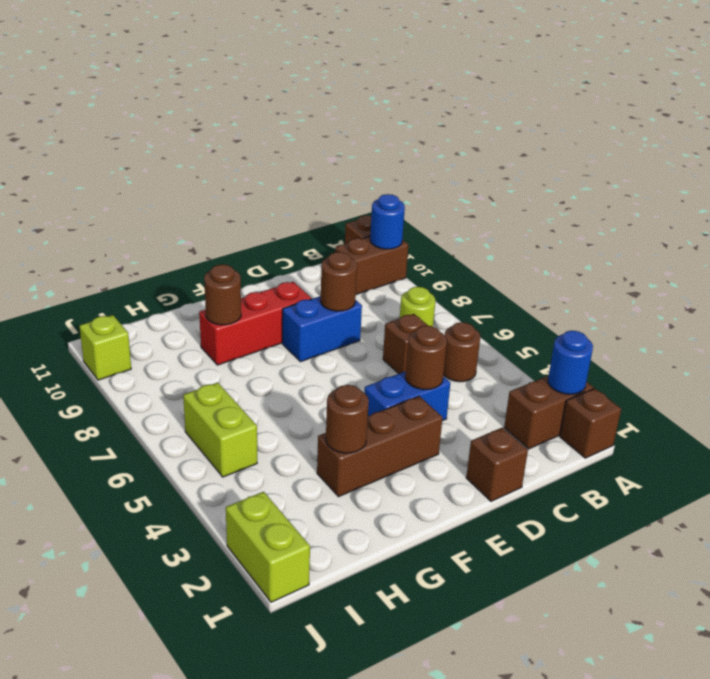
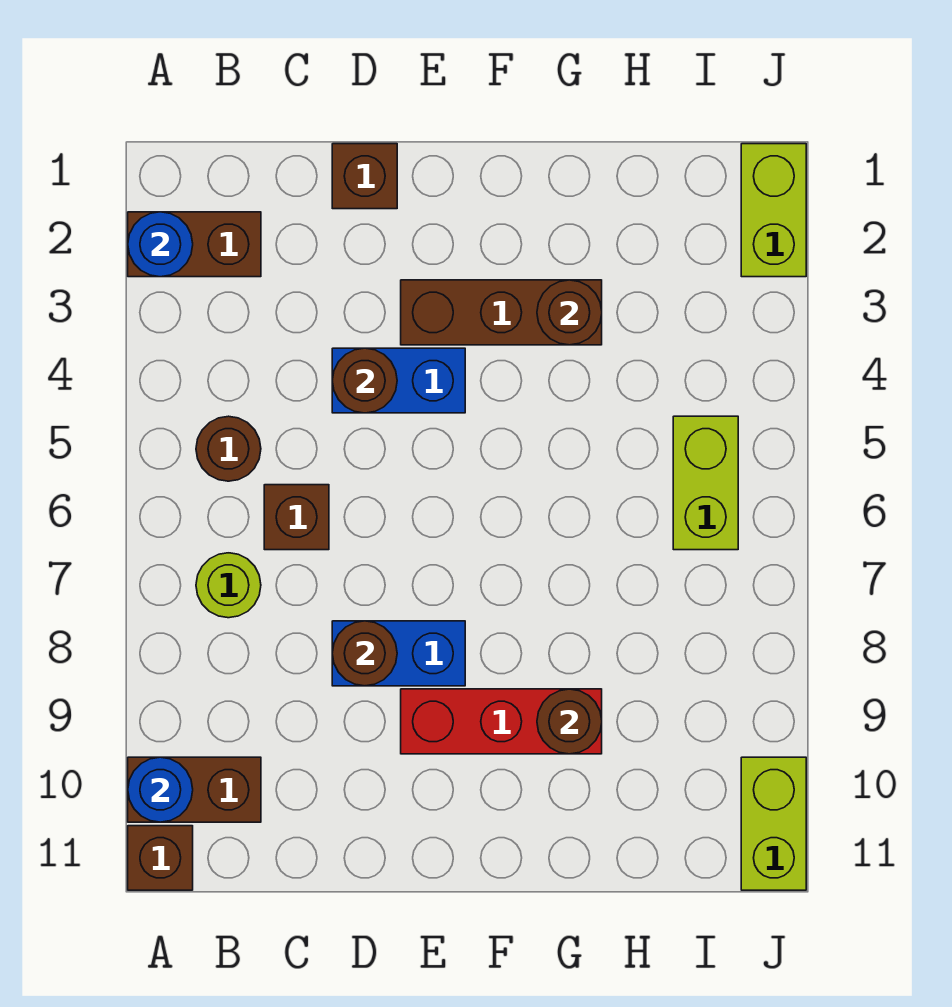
brown brick A1 level 1 -> none
lime brick J10 level 1 -> lime brick J10:J11 level 1

